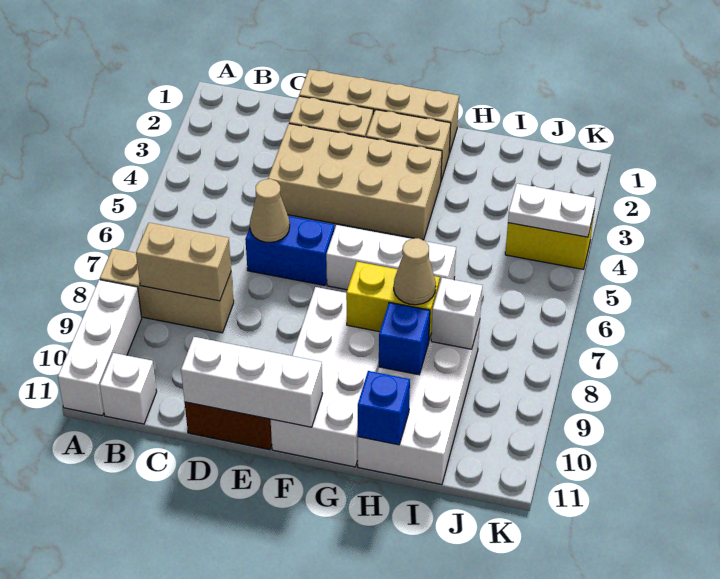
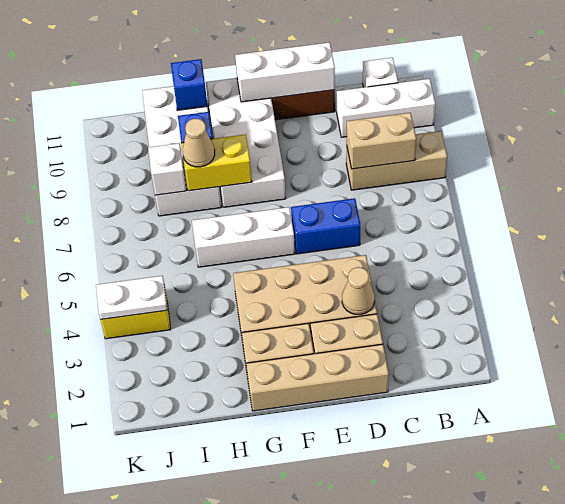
white brick A9:A11 level 1 -> white brick A10:C10 level 1
tan cone D6 level 2 -> tan cone D3 level 2

